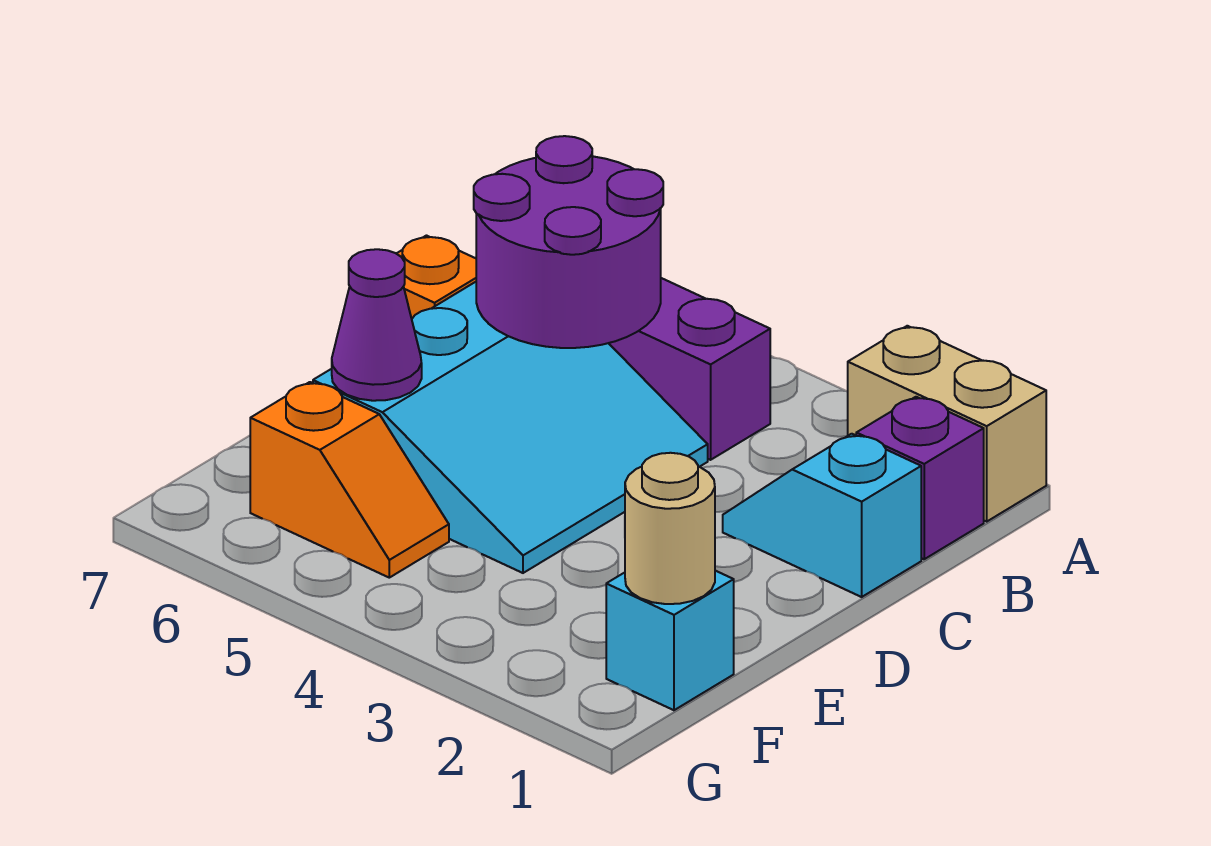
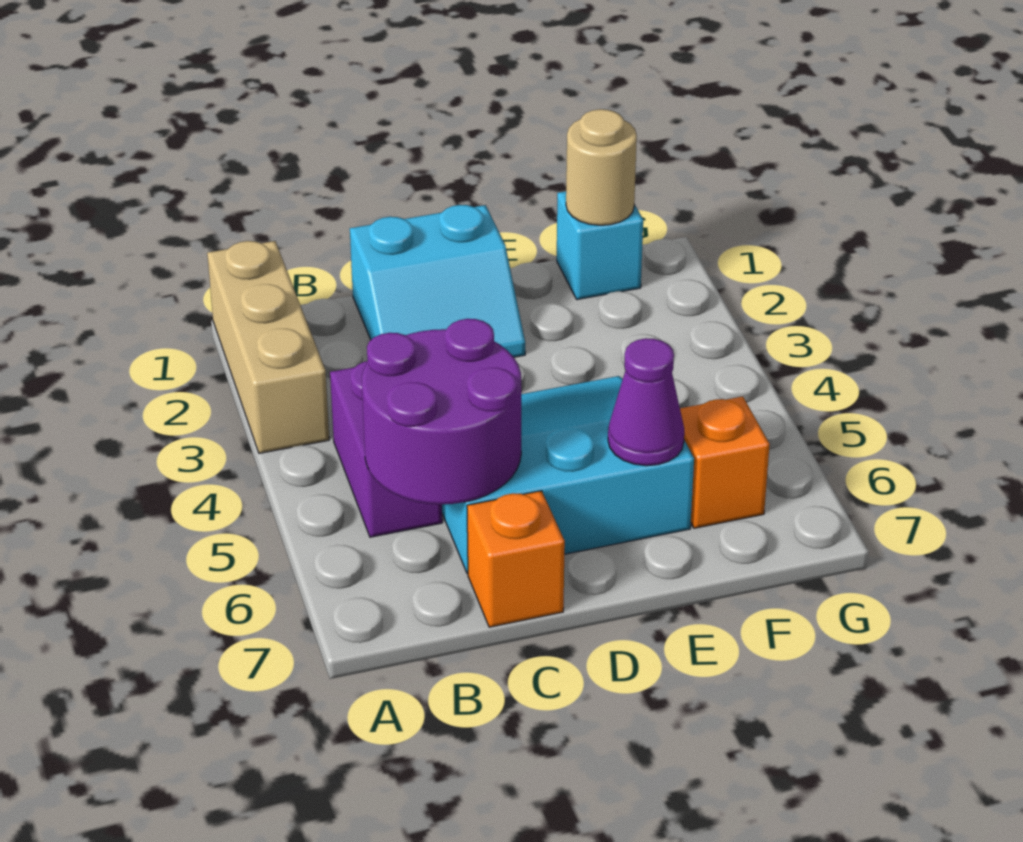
tan brick A1:A2 level 1 -> tan brick A1:A3 level 1
purple brick B1 level 1 -> none
cyan slope C1:C2 level 1 top 1 -> cyan slope C1:D2 level 1 top 1

